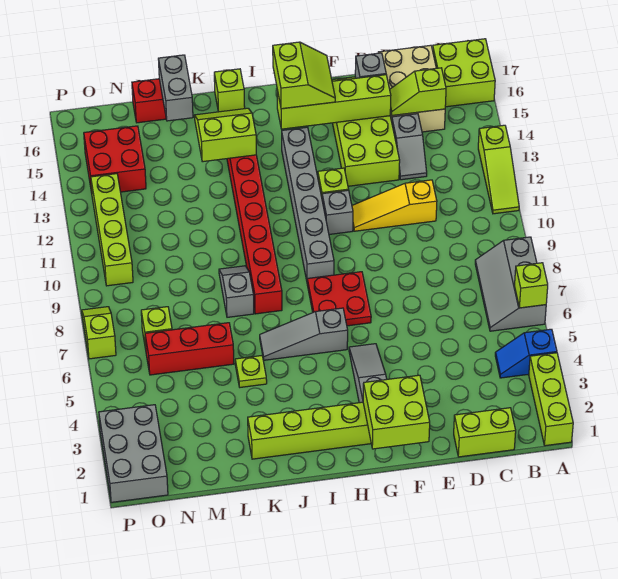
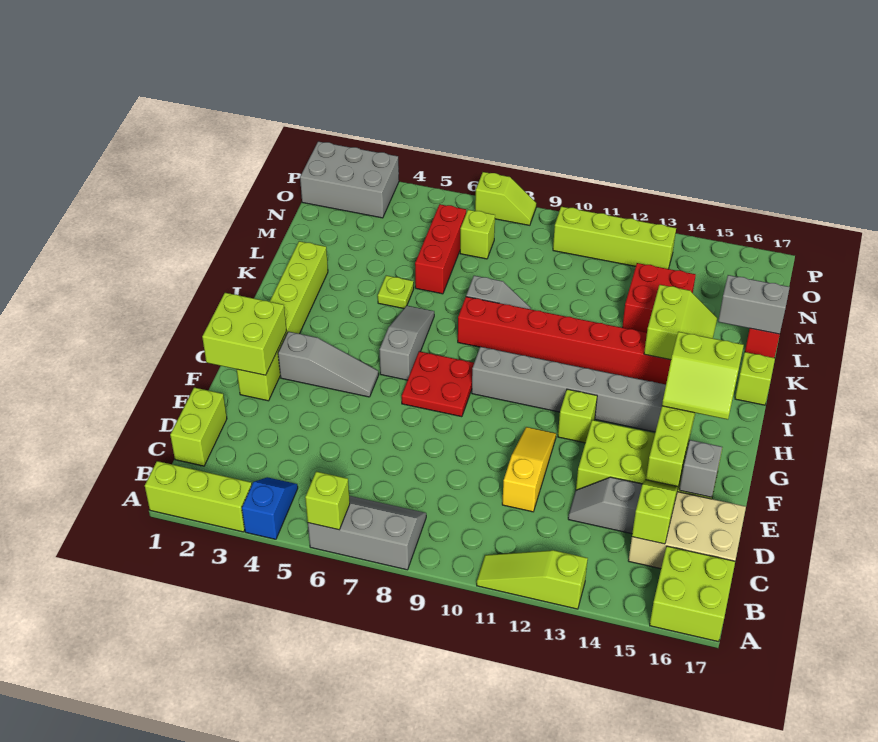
grey brick G11 level 1 -> none
red brick N14:O15 level 1 -> red brick L13:M14 level 1

